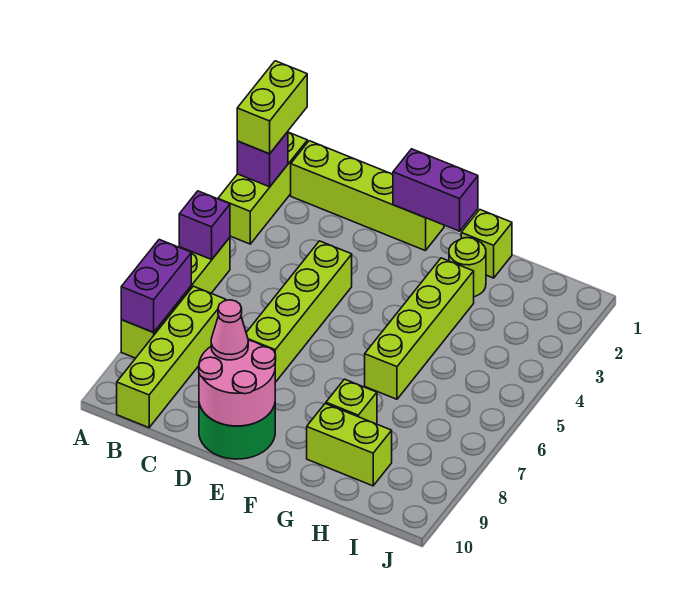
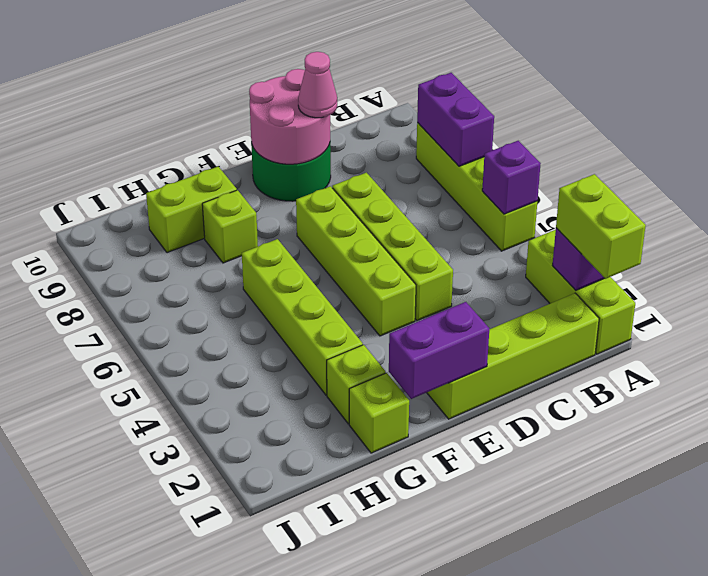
lime brick B7:B10 level 1 -> lime brick E4:E7 level 1
lime round brick G2 level 1 -> lime brick G2 level 1

